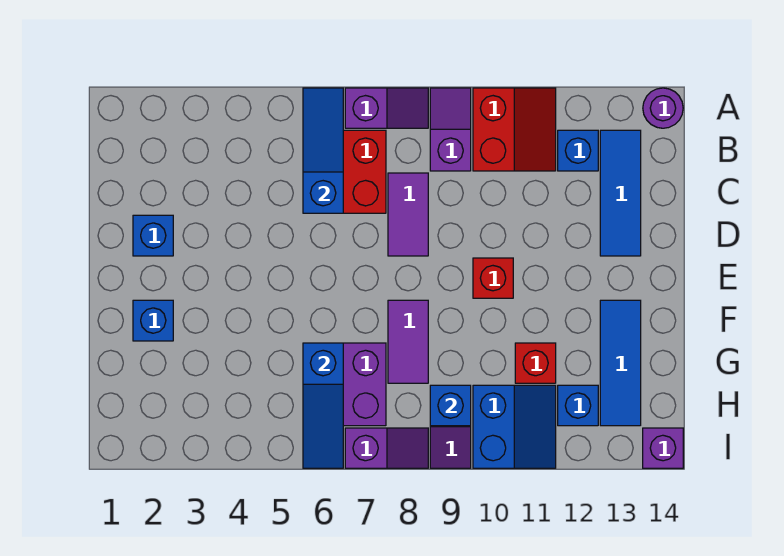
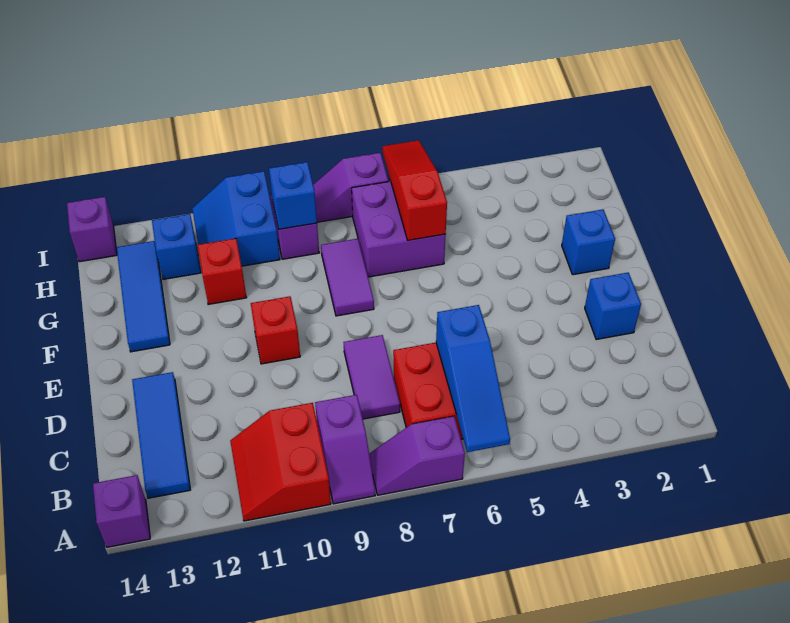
purple round brick A14 level 1 -> purple brick A14 level 1
blue brick B12 level 1 -> none
blue slope G6:I6 level 2 top G -> red slope G6:I6 level 2 top G

